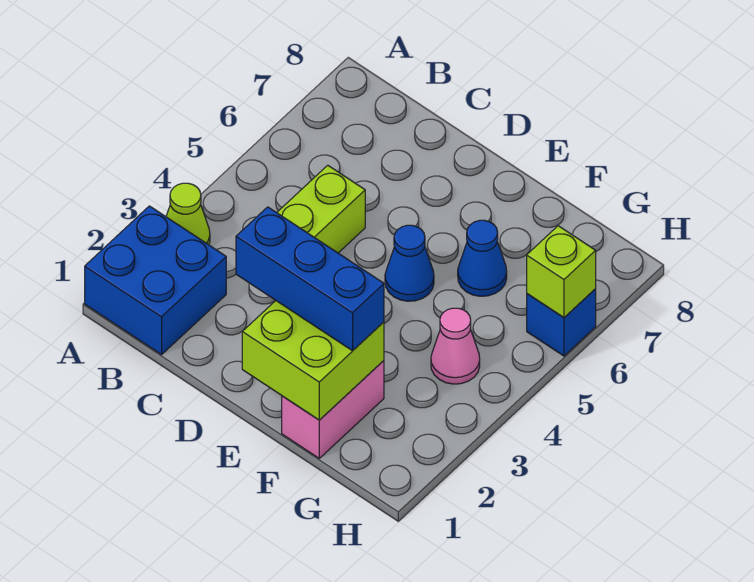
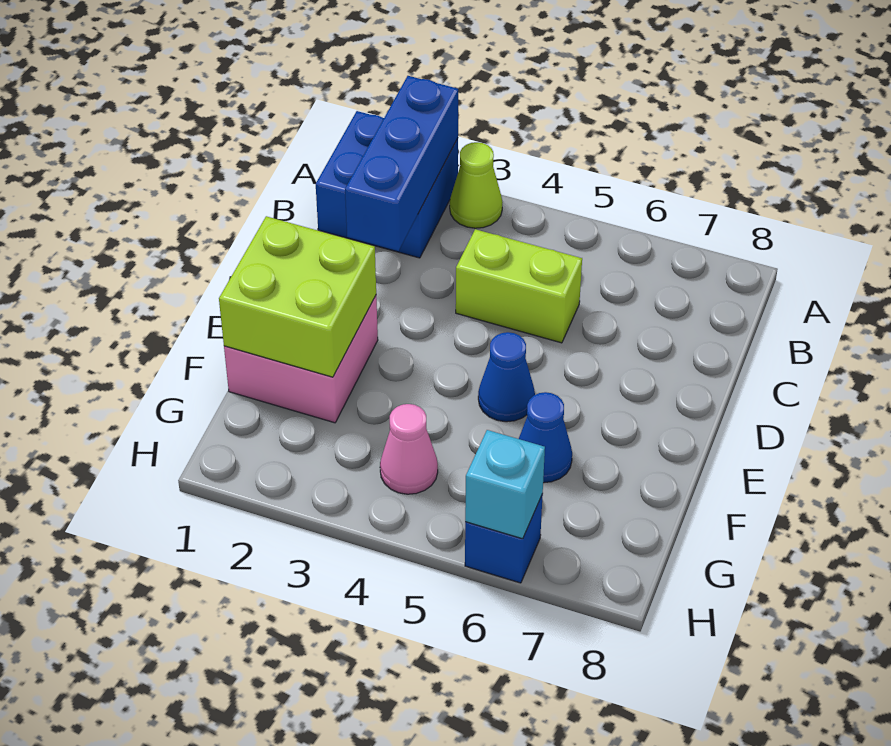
blue brick D2:F2 level 3 -> blue brick A2:C2 level 2
pink brick F1:F2 level 1 -> pink brick E1:F2 level 1
lime brick H6 level 2 -> cyan brick H6 level 2

